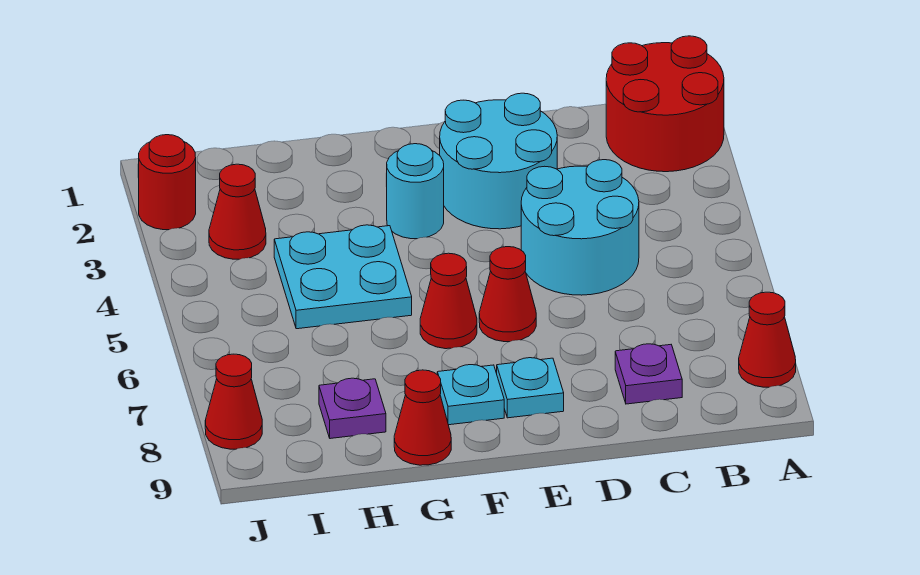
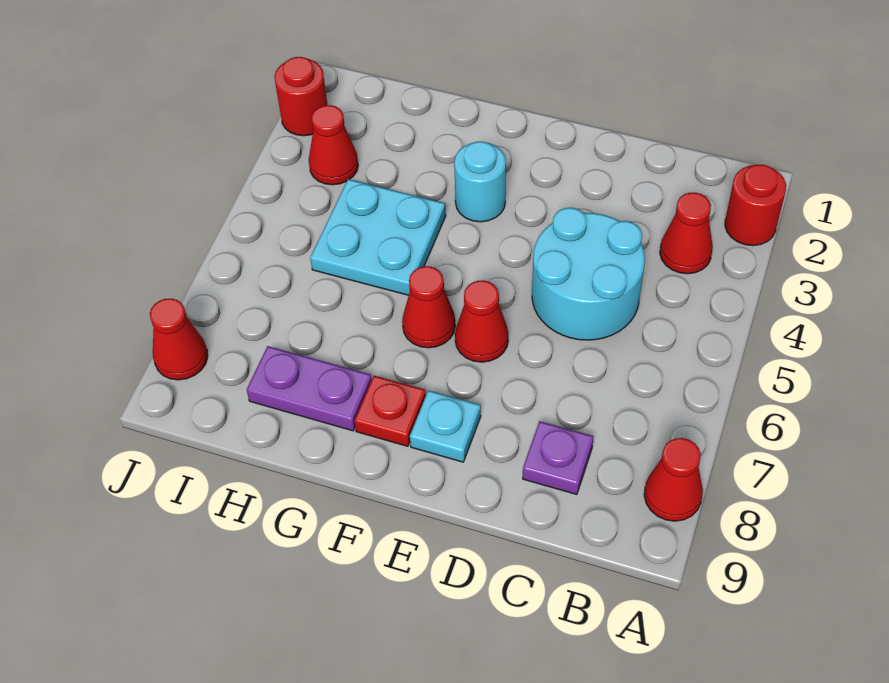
red round brick A1:B2 level 1 -> red round brick A2 level 1
cyan round brick D2:E3 level 1 -> none
cyan plate F8 level 1 -> red plate F8 level 1
red cone G9 level 1 -> red cone B3 level 1
purple plate H8 level 1 -> purple plate G8:H8 level 1

